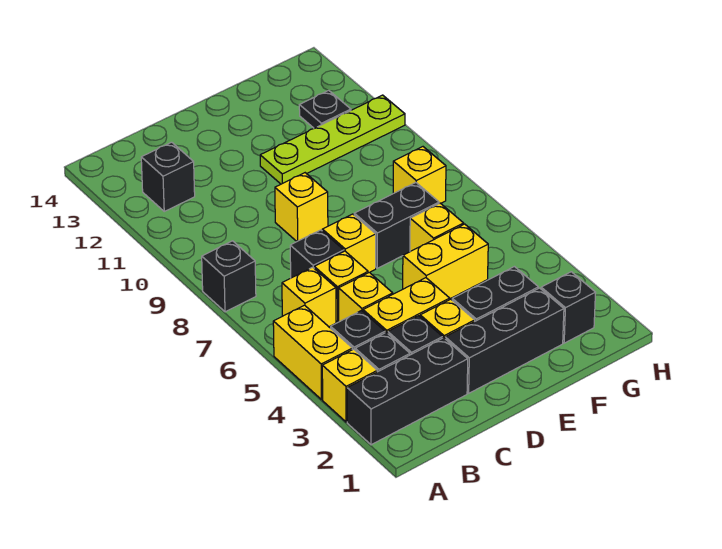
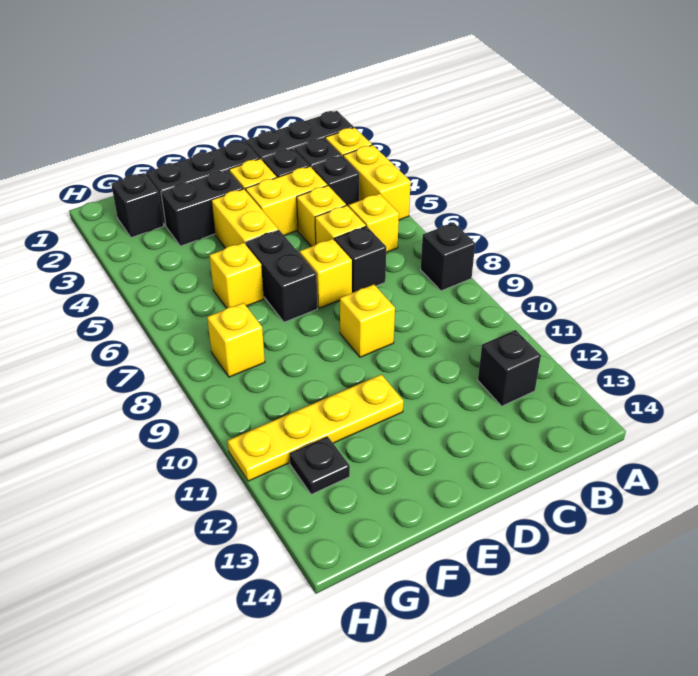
yellow brick E5:F5 level 1 -> yellow brick E4:E5 level 1
black brick E7:F7 level 1 -> black brick E6:E7 level 1
lime plate E11:H11 level 1 -> yellow plate E11:H11 level 1

